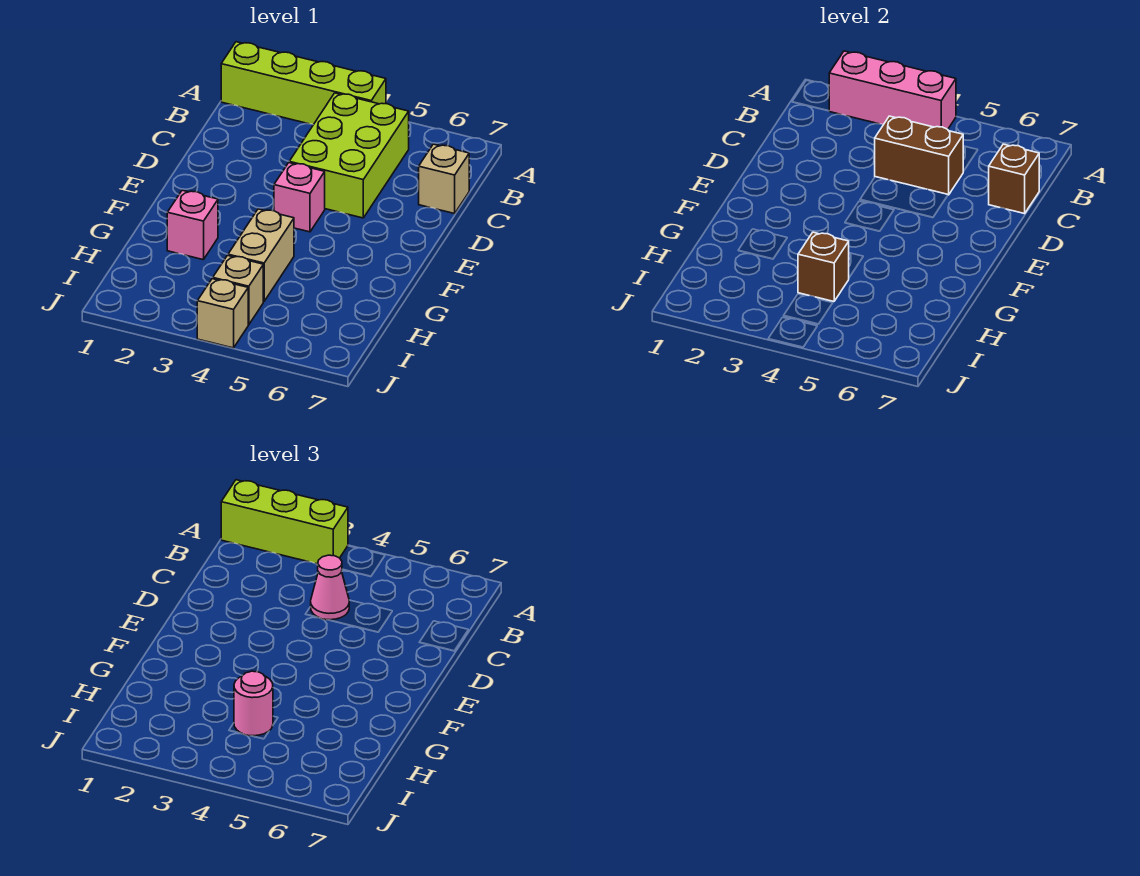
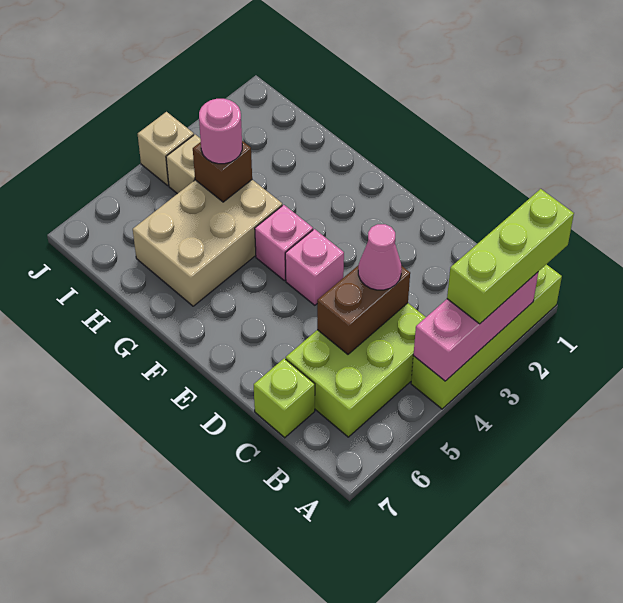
lime brick B4:D5 level 1 -> lime brick B4:C6 level 1
tan brick C7 level 1 -> lime brick C7 level 1
brown brick C7 level 2 -> none
pink brick G2 level 1 -> pink brick F4 level 1
tan brick G4:H4 level 1 -> tan brick G4:H6 level 1

